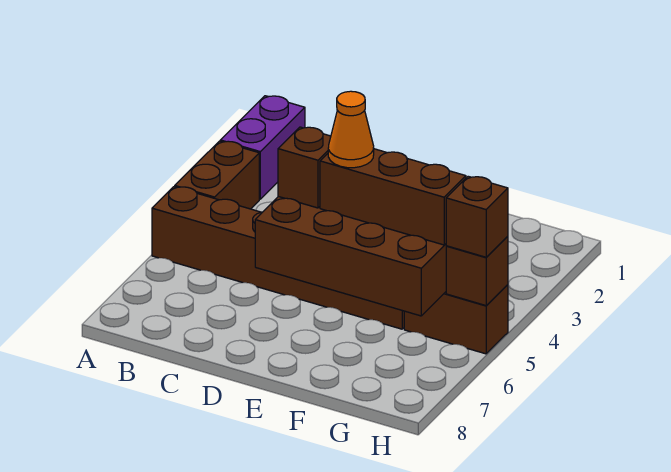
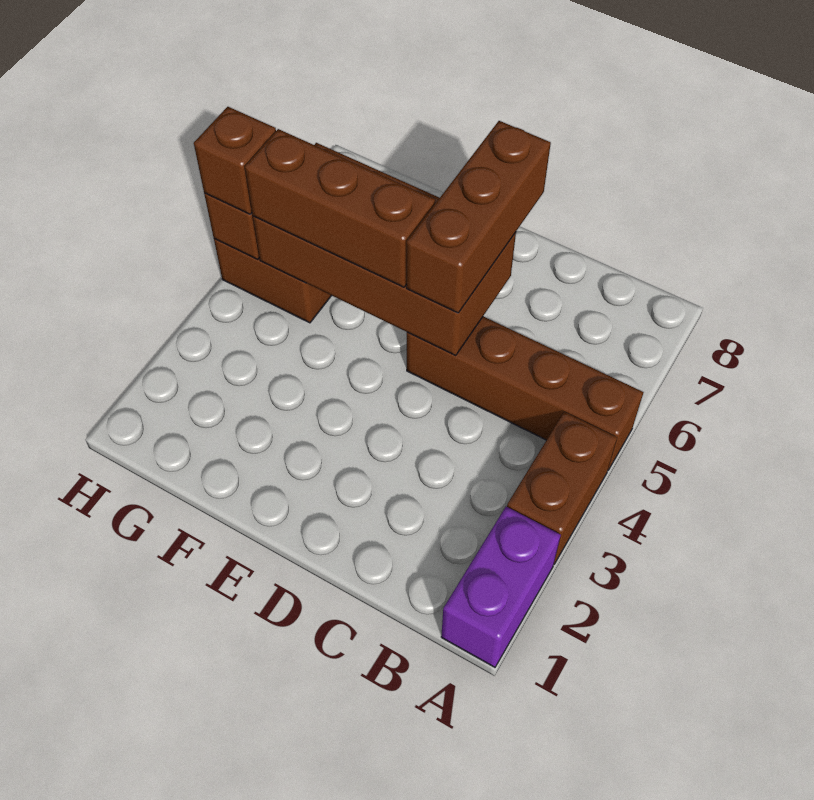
brown brick A5:F5 level 1 -> brown brick A5:D5 level 1
brown brick D5 level 3 -> brown brick D5:D7 level 3
orange cone E5 level 4 -> none

